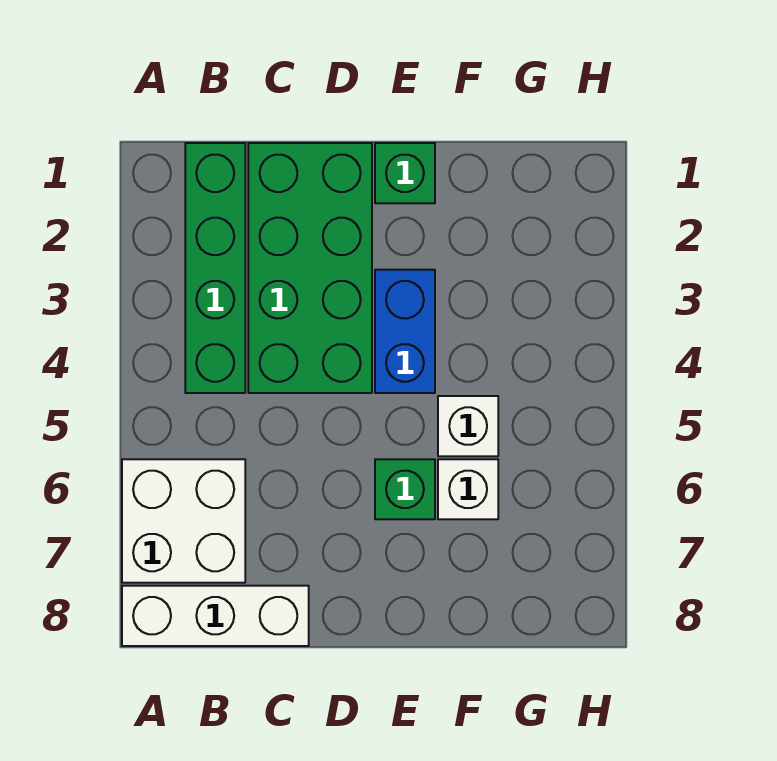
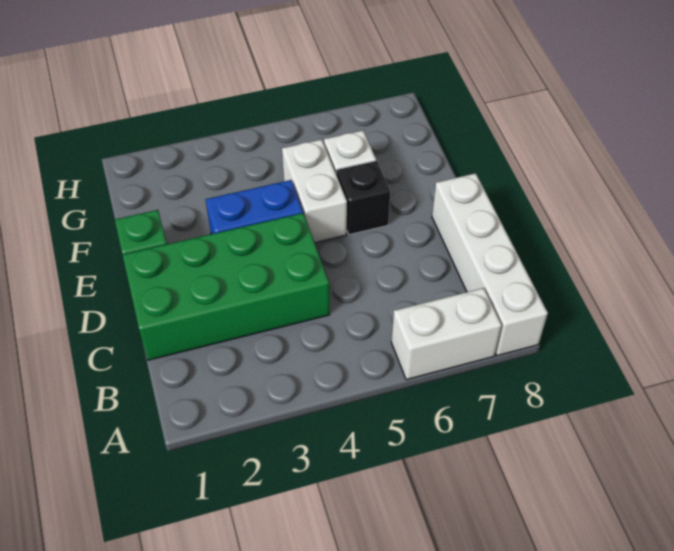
white brick A6:B7 level 1 -> white brick A6:A7 level 1
white brick A8:C8 level 1 -> white brick A8:D8 level 1
green brick B1:B4 level 1 -> none
green brick E6 level 1 -> black brick E6 level 1
white brick F5 level 1 -> white brick E5:F5 level 1

